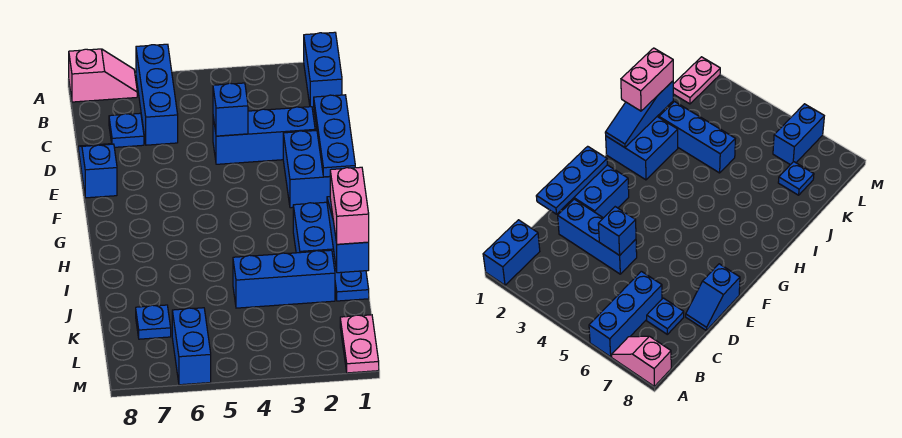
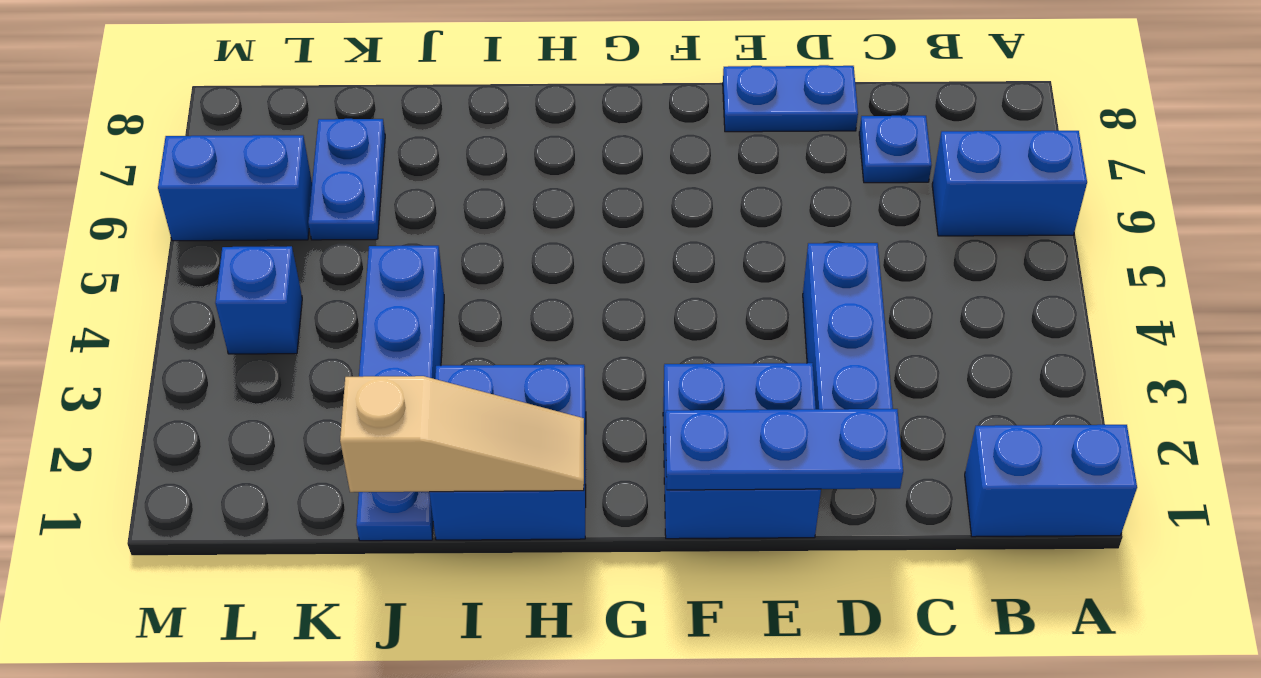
blue brick A6:C6 level 1 -> blue brick A6:B6 level 1
pink slope A7:A8 level 1 top 8 -> none
blue brick D4 level 2 -> blue brick L4 level 1
blue slope D8:E8 level 1 top E -> blue plate D8:E8 level 1
blue slope H1:J1 level 2 top J -> tan slope H1:J1 level 2 top J
pink brick I1:J1 level 3 -> none
blue plate K7 level 1 -> blue plate K6:K7 level 1
pink plate L1:M1 level 1 -> none

